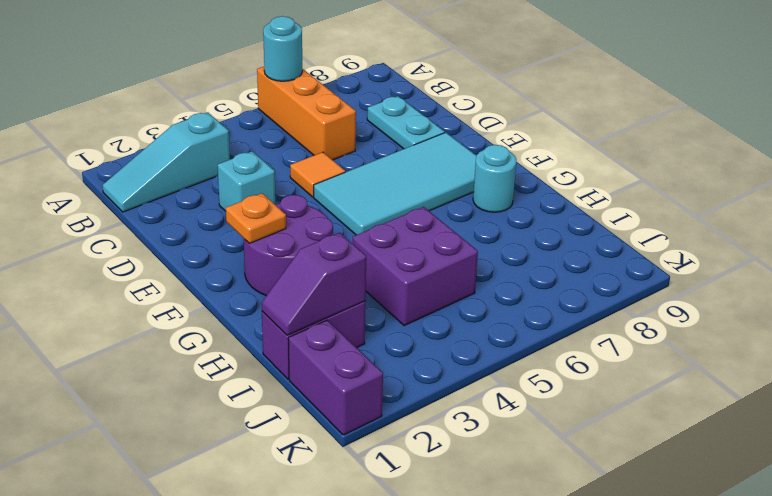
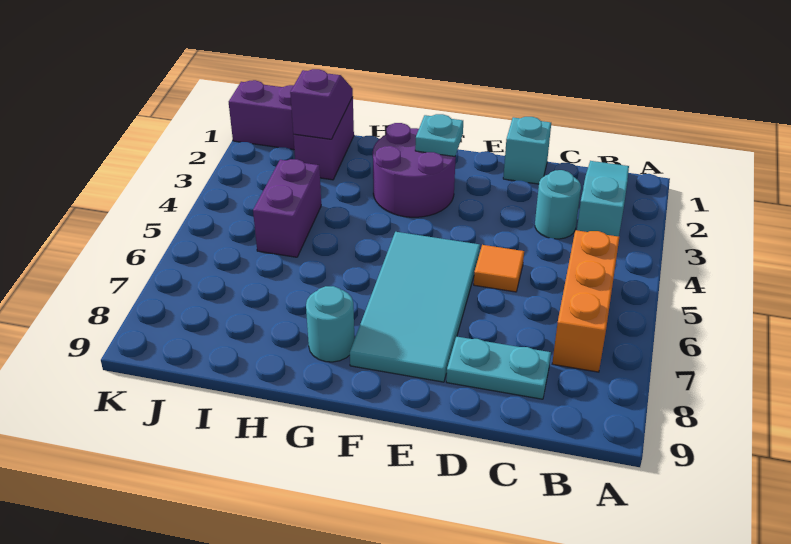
orange brick A6:C6 level 1 -> orange brick B5:B7 level 1
cyan round brick A6 level 2 -> cyan round brick C3 level 1
cyan brick D3 level 1 -> cyan brick D1 level 1
orange plate F2 level 2 -> cyan plate F2 level 2
purple brick H4:I5 level 1 -> purple brick I4:I5 level 1

